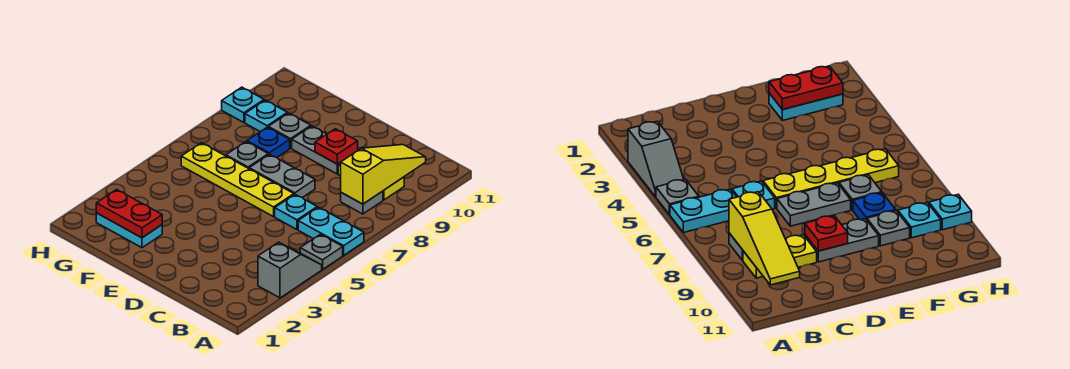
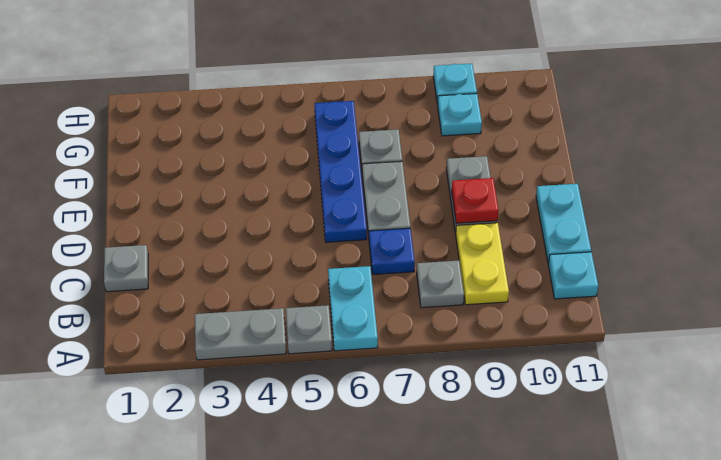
grey slope A3:A4 level 1 top 3 -> grey plate A3:A4 level 1
yellow slope B8:B10 level 2 top 8 -> none
cyan plate C6 level 1 -> cyan plate B11 level 1
yellow plate D6:G6 level 1 -> blue plate D6:G6 level 1
cyan plate F2:G2 level 1 -> cyan plate C11:D11 level 1
red plate F2:G2 level 2 -> none
blue plate F8 level 1 -> blue plate C7 level 1
grey plate F9 level 1 -> grey plate C1 level 1

